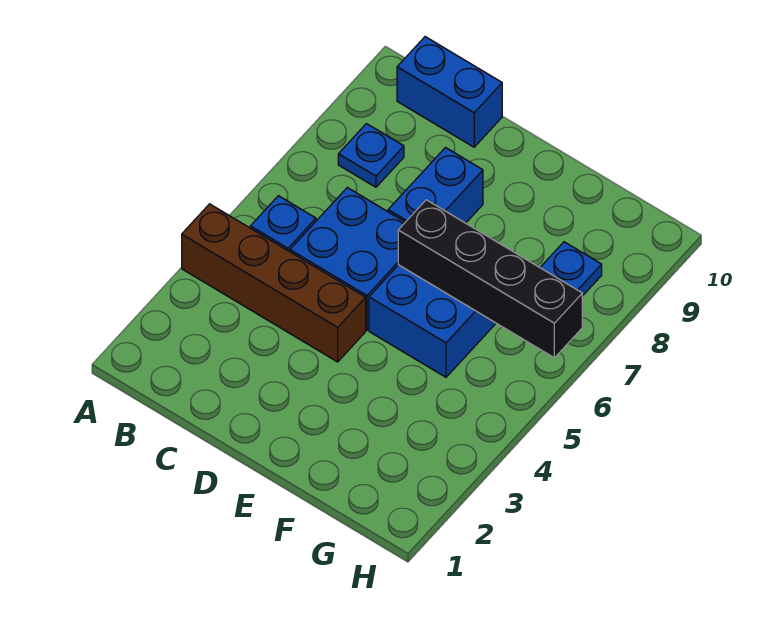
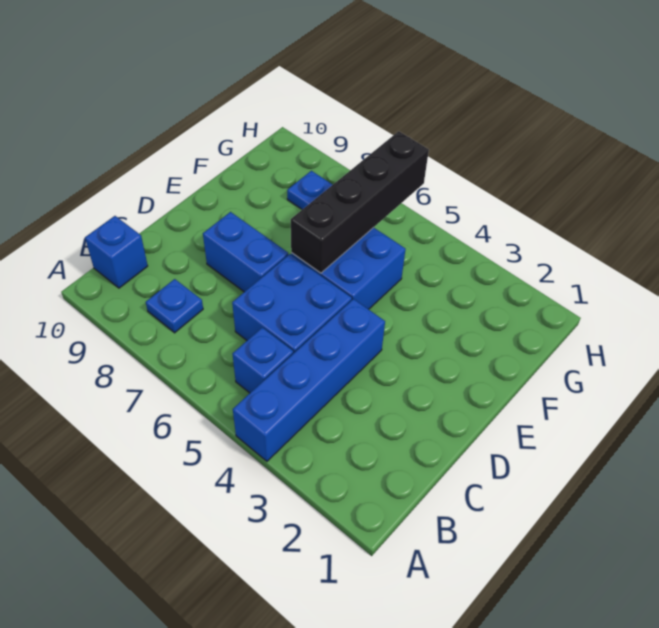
brown brick A4:D4 level 1 -> blue brick A4:D4 level 1
blue brick B10:C10 level 1 -> blue brick B10 level 1

